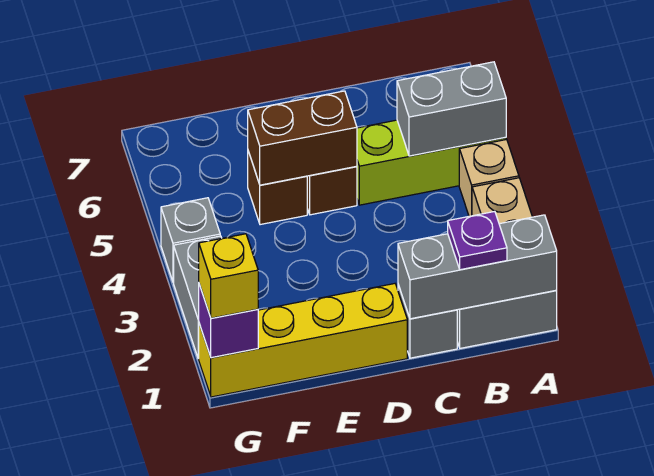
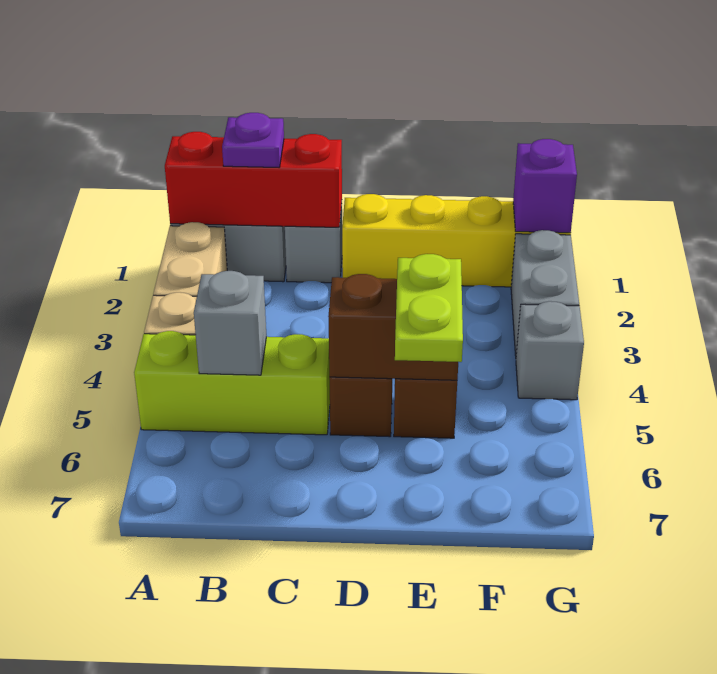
grey brick A1:C1 level 2 -> red brick A1:C1 level 2
grey brick A5:B5 level 2 -> grey brick B5 level 2
none -> lime plate E5:E6 level 3
yellow brick G1 level 3 -> none

